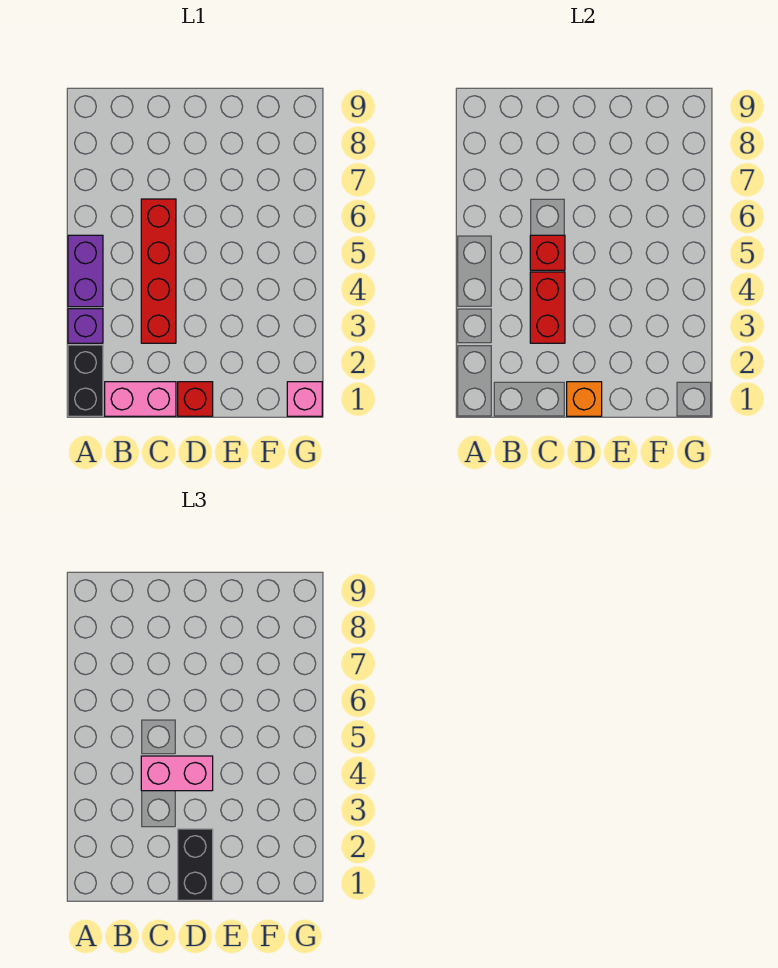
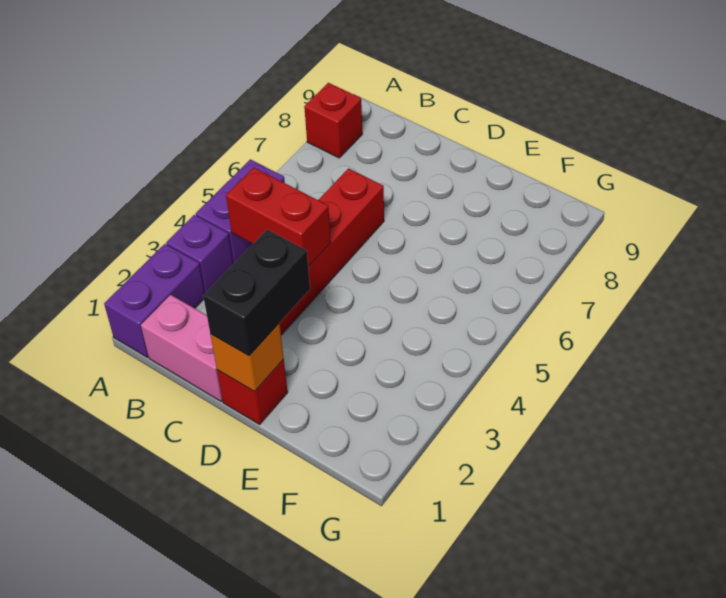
black brick A1:A2 level 1 -> purple brick A1:A2 level 1
red brick C3:C4 level 2 -> red brick B4:C4 level 2
pink brick C4:D4 level 3 -> none
red brick C5 level 2 -> red brick A8 level 1
pink brick G1 level 1 -> none

